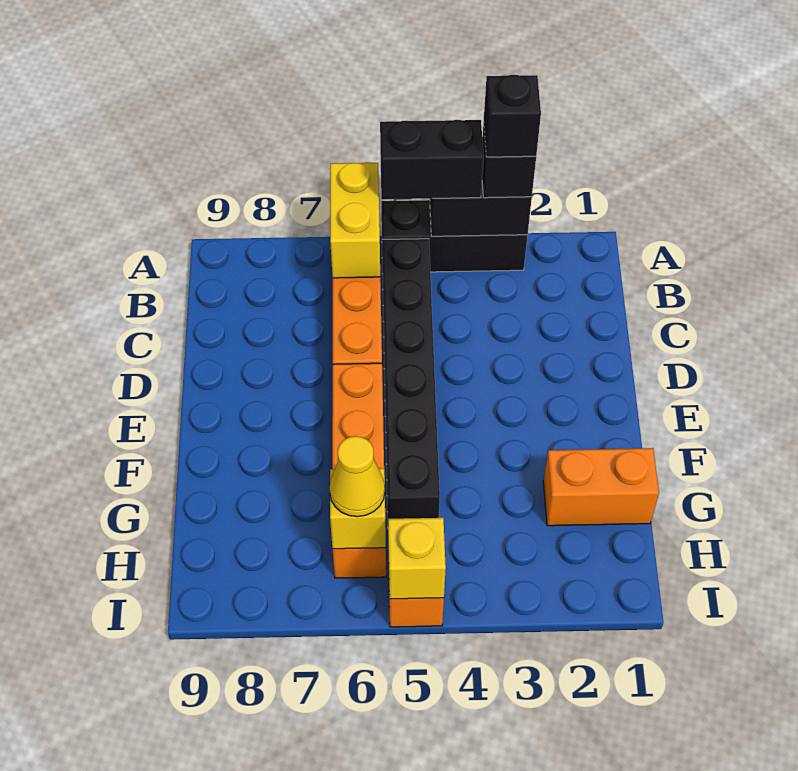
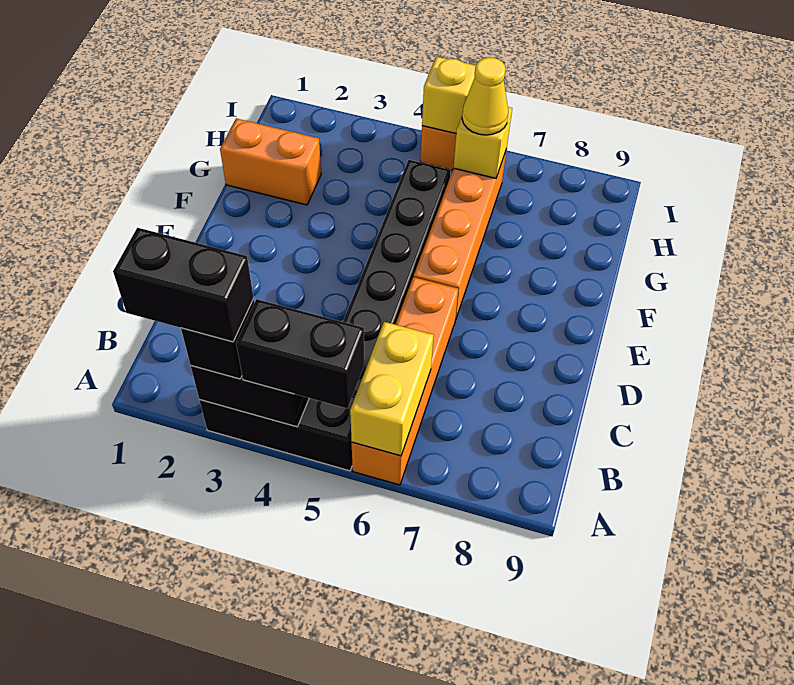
black brick A3 level 4 -> black brick A2:A3 level 4

